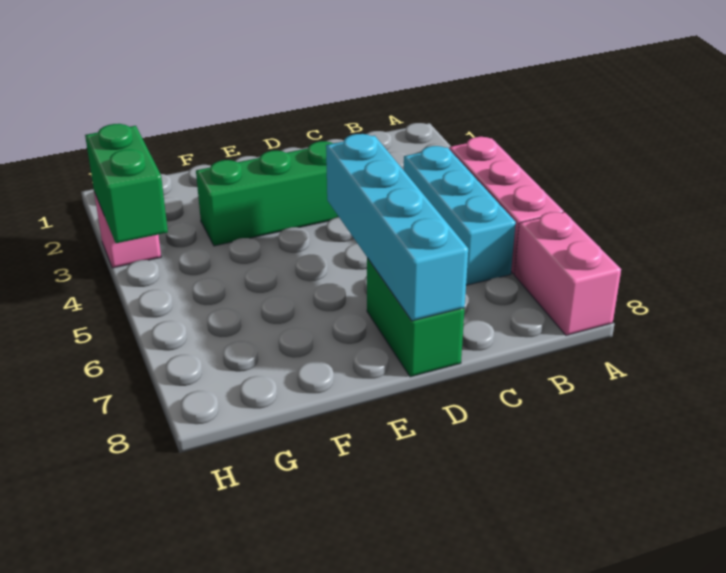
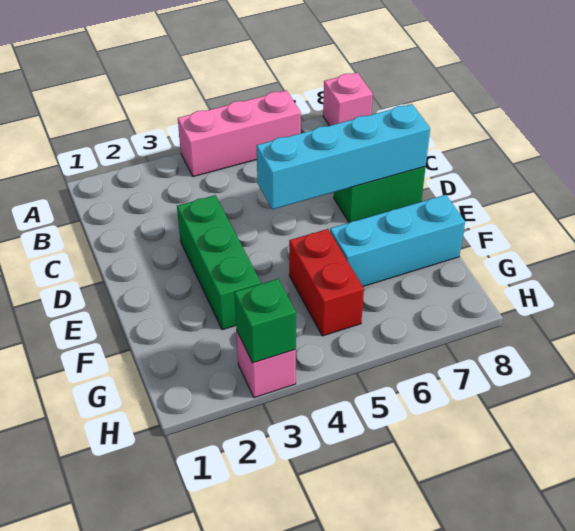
pink brick A7:A8 level 1 -> pink brick A8 level 1
cyan brick B4:B6 level 1 -> cyan brick F6:F8 level 1
none -> red brick F5:G5 level 1
green brick H3:H4 level 2 -> green brick H3 level 2

